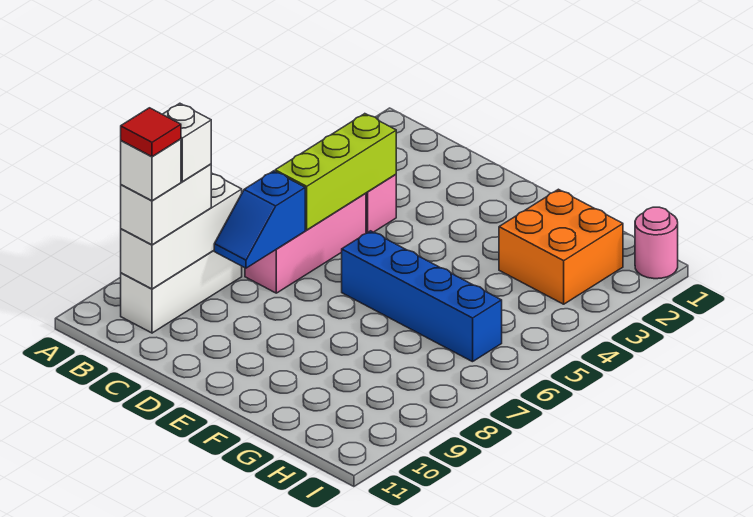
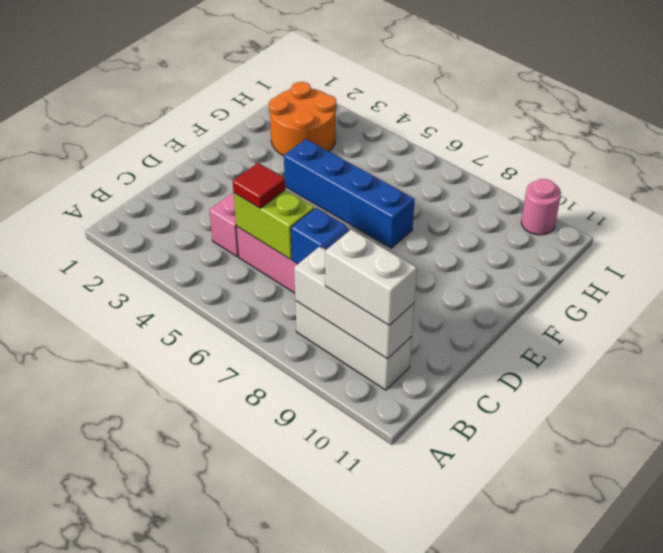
white brick B9 level 4 -> none
white brick B10 level 4 -> none
red tile B10 level 5 -> red tile C5 level 3
lime brick C4:C6 level 2 -> lime brick C5:C6 level 2
blue brick E6:H6 level 1 -> blue brick F4:F7 level 1
orange brick G2:H3 level 1 -> orange round brick G2:H3 level 1
pink round brick I1 level 1 -> pink round brick I10 level 1

